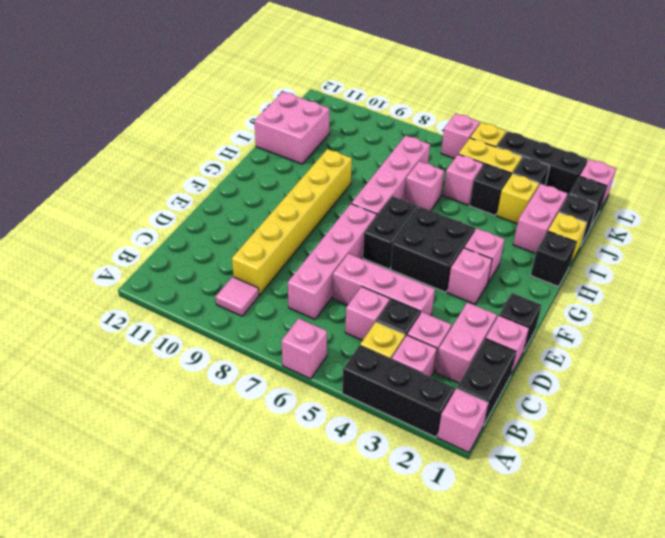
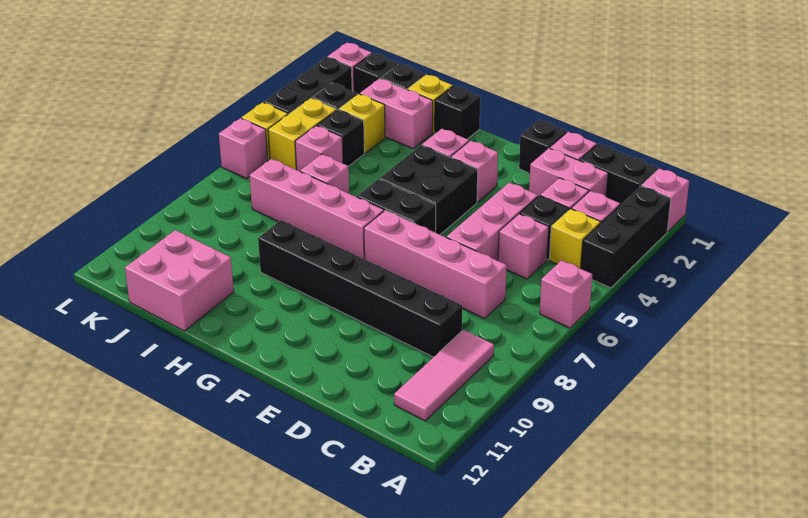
pink tile B9 level 1 -> pink tile B9:B11 level 1
yellow brick C9:H9 level 1 -> black brick C9:H9 level 1

